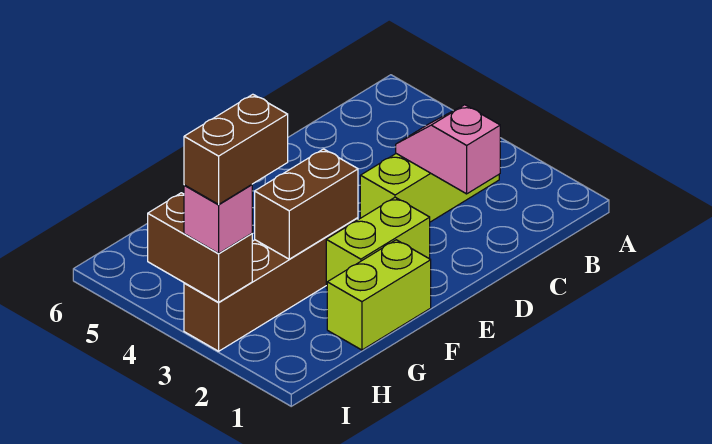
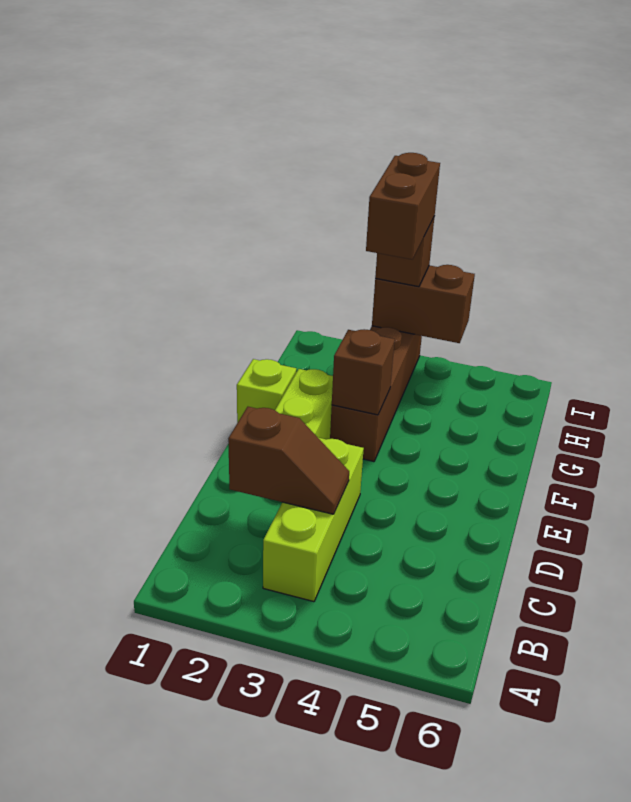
pink slope C2:C3 level 2 top 2 -> brown slope C2:C3 level 2 top 2
lime brick F1:G1 level 1 -> lime brick F1 level 1
brown brick F3:G3 level 2 -> brown brick F3 level 2
pink brick I3 level 3 -> brown brick I3 level 3

